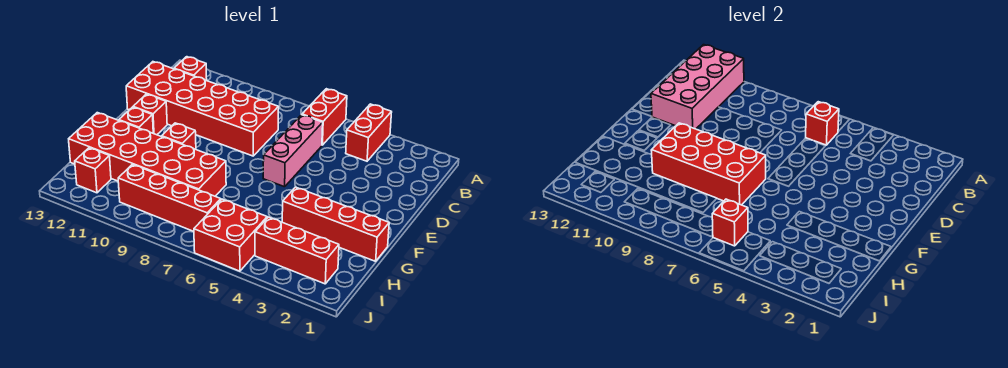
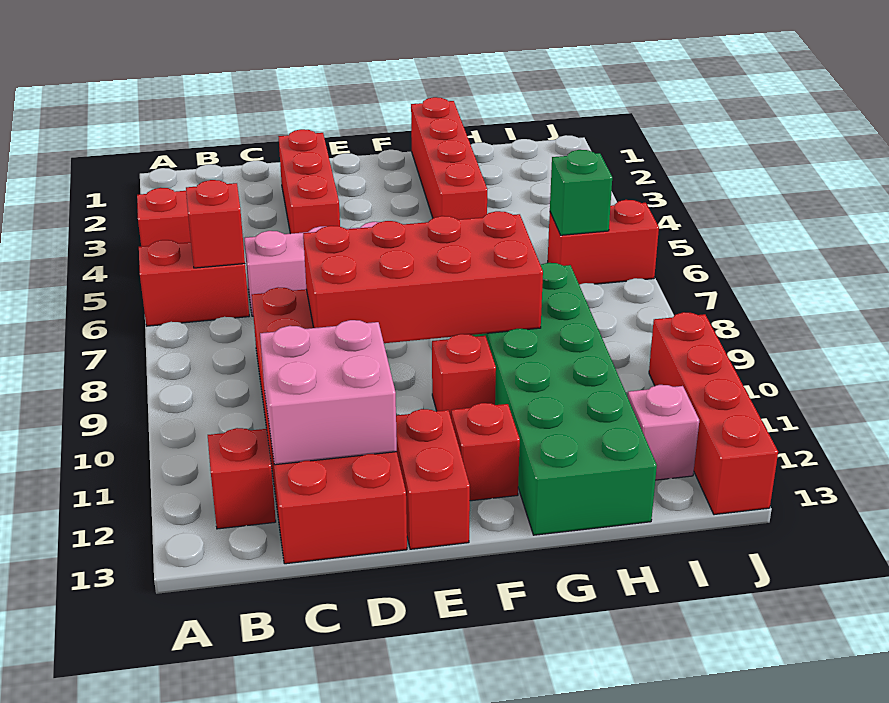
pink brick A11:D12 level 2 -> pink brick C11:D12 level 2
red brick E12 level 1 -> red brick E12:E13 level 1
red brick F7:G10 level 2 -> red brick D8:G9 level 2
red brick G8:H13 level 1 -> green brick G8:H13 level 1
red brick I2:I4 level 1 -> red brick D2:D4 level 1
red brick I5:J6 level 1 -> red brick I6:J6 level 1
red brick I6 level 2 -> green brick I6 level 2
red brick I7:I10 level 1 -> red brick J10:J13 level 1
red brick I12 level 1 -> pink brick I12 level 1

